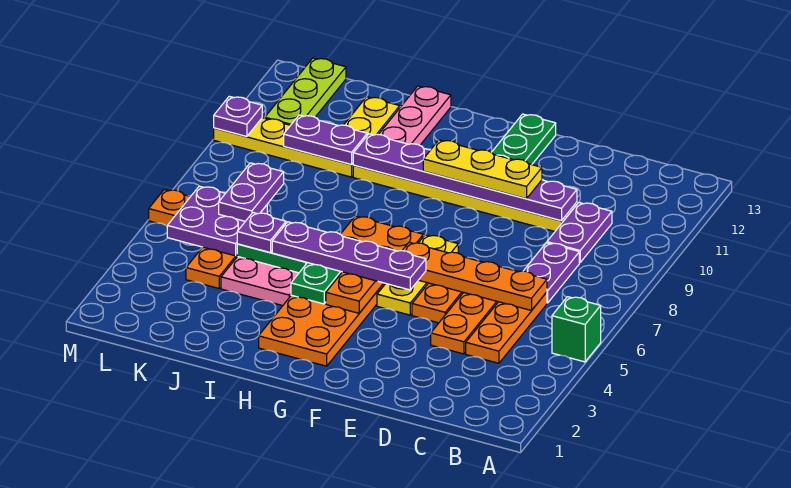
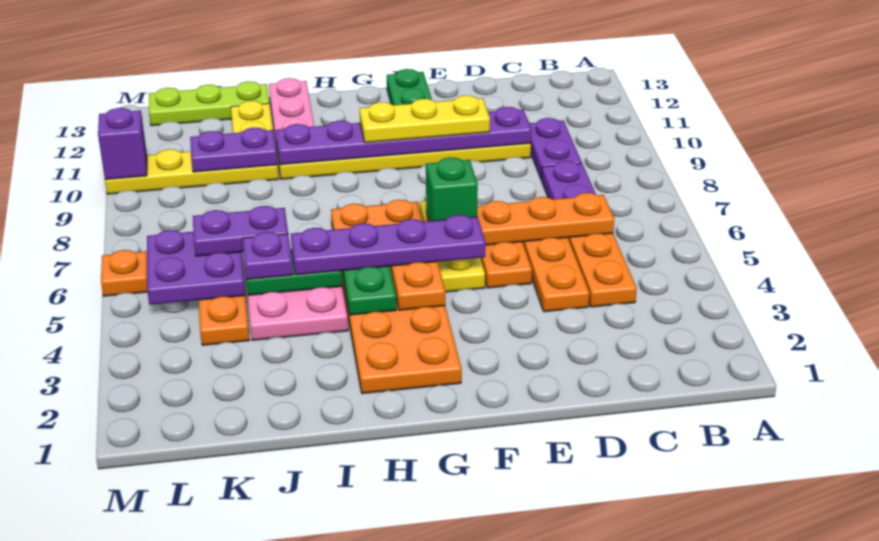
green brick A5 level 1 -> green brick F6 level 3
purple plate K6:K7 level 3 -> purple plate J6:K6 level 3
lime plate L11:L13 level 1 -> lime plate J13:L13 level 1
purple plate M10 level 2 -> purple brick M10 level 2

